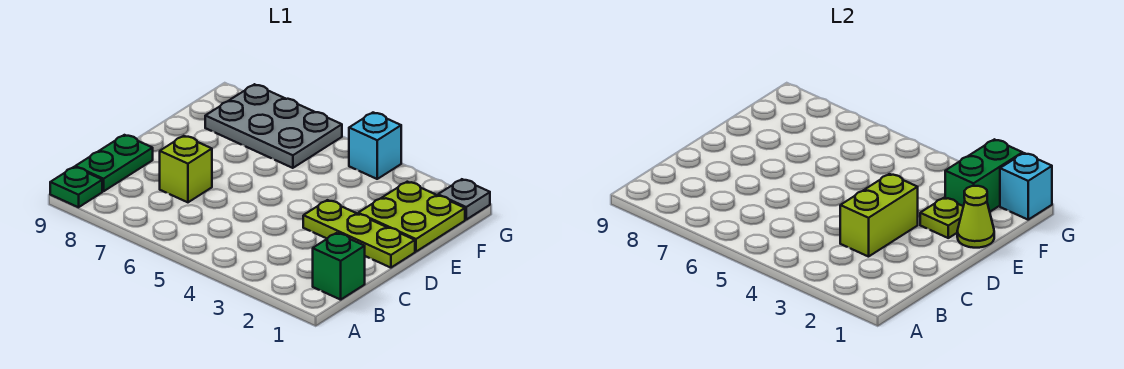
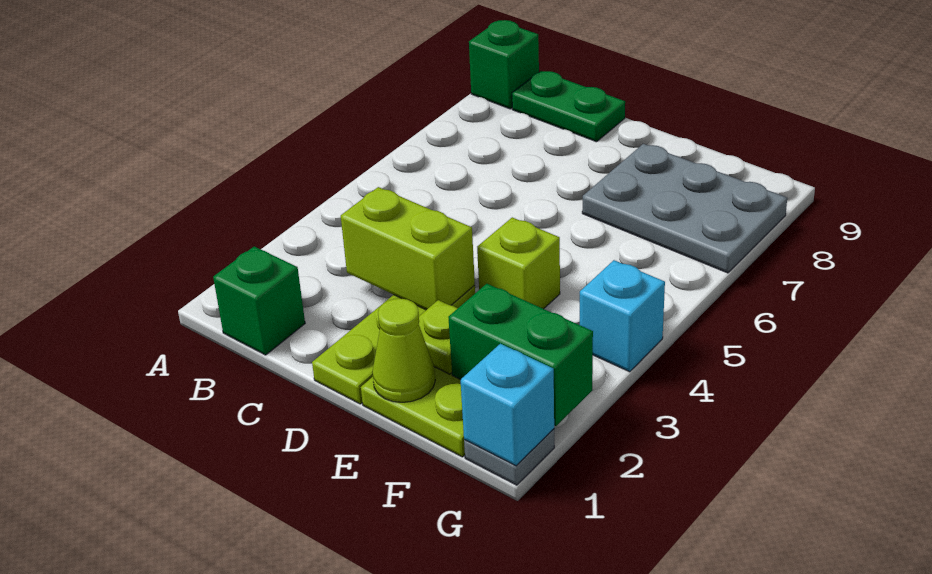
green plate A9 level 1 -> green brick A9 level 1
lime brick C7 level 1 -> lime brick E4 level 1
grey plate F6:G8 level 1 -> grey plate E7:G8 level 1

